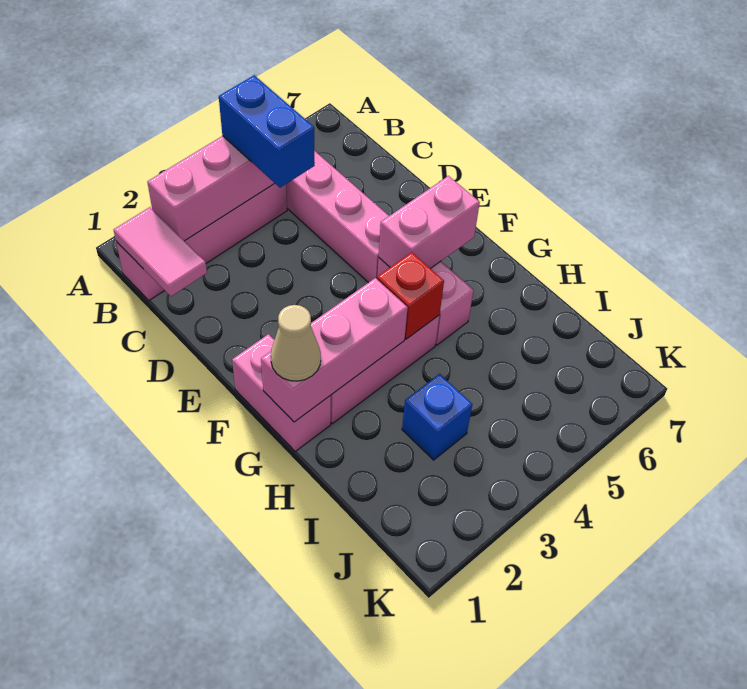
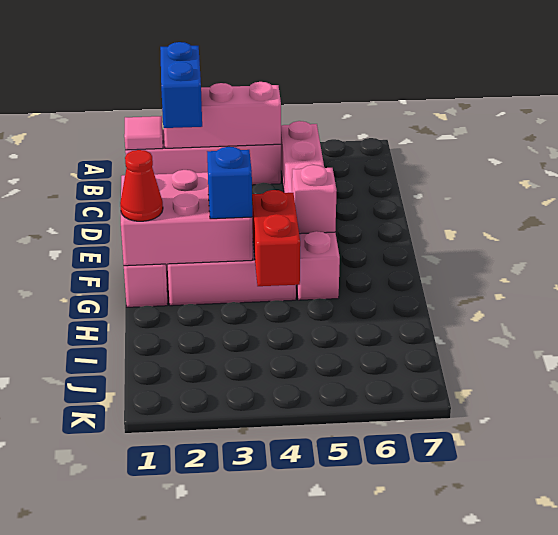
pink tile B1:C1 level 2 -> pink tile B1 level 2
blue brick B4:C4 level 3 -> blue brick B2:C2 level 3
pink brick F5:F6 level 2 -> pink brick F5 level 2
pink brick G1:G3 level 2 -> pink brick F1:G3 level 2
tan cone G1 level 3 -> red cone G1 level 3
red brick G4 level 2 -> red brick G4:H4 level 2
blue brick I3 level 1 -> blue brick G3 level 3

